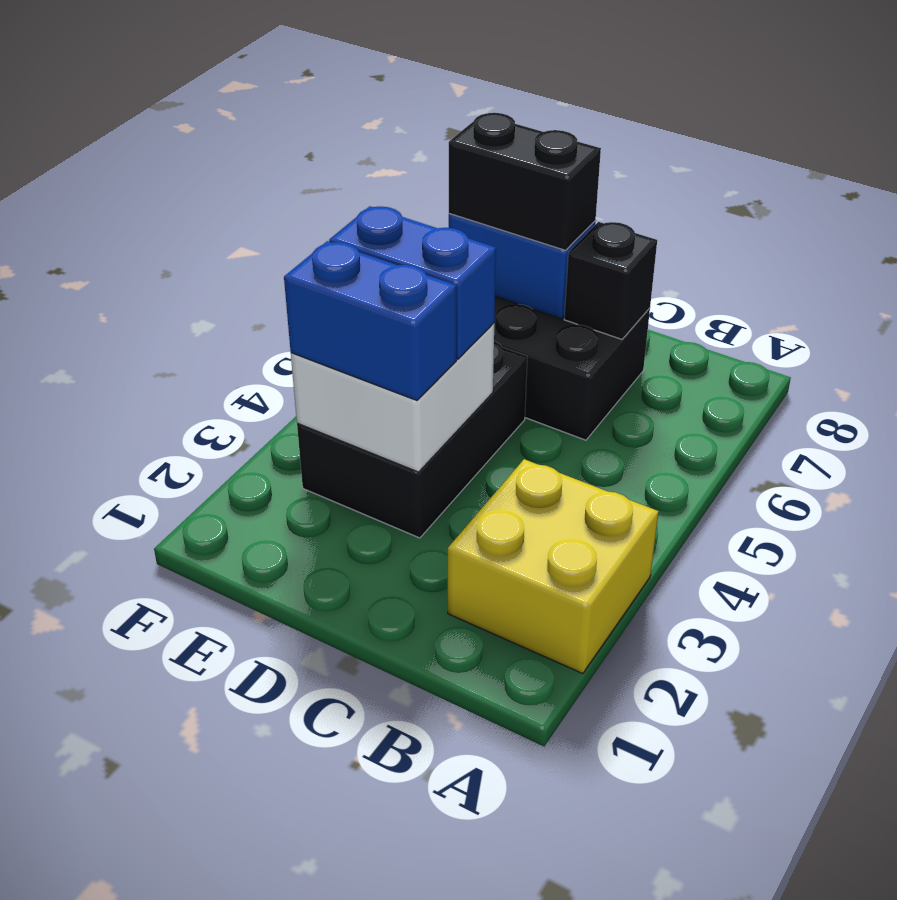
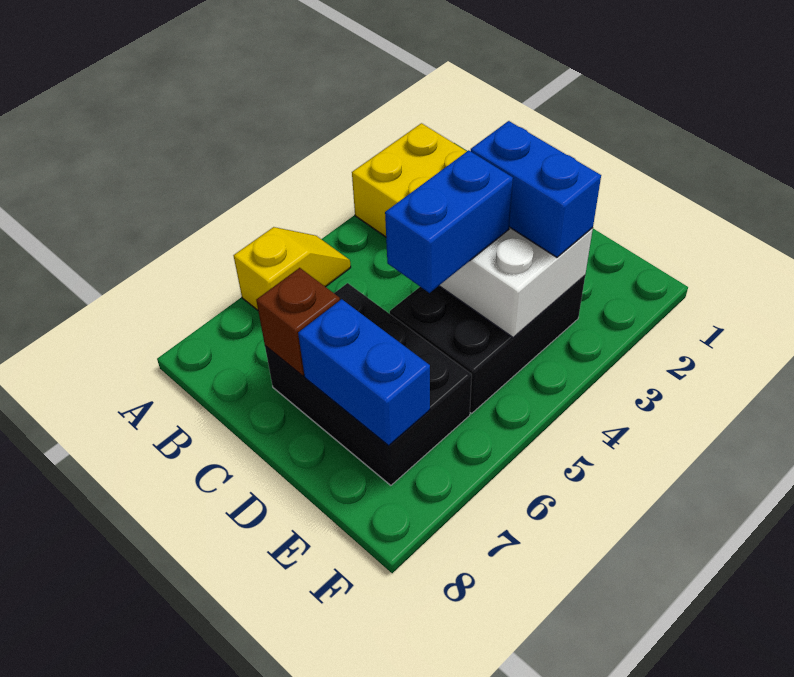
none -> yellow slope A5:A6 level 1 top 6
black brick C7 level 2 -> brown brick C7 level 2
blue brick D4:E4 level 3 -> blue brick D4:D5 level 3
black brick D7:E7 level 3 -> none

